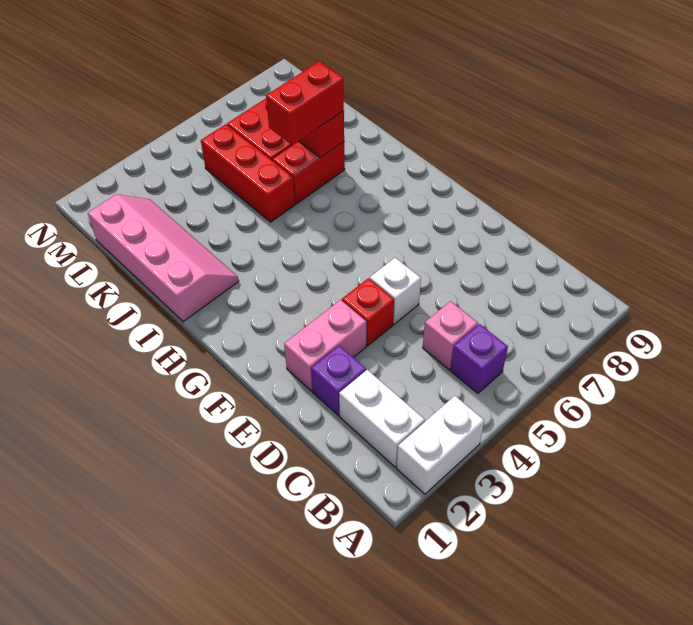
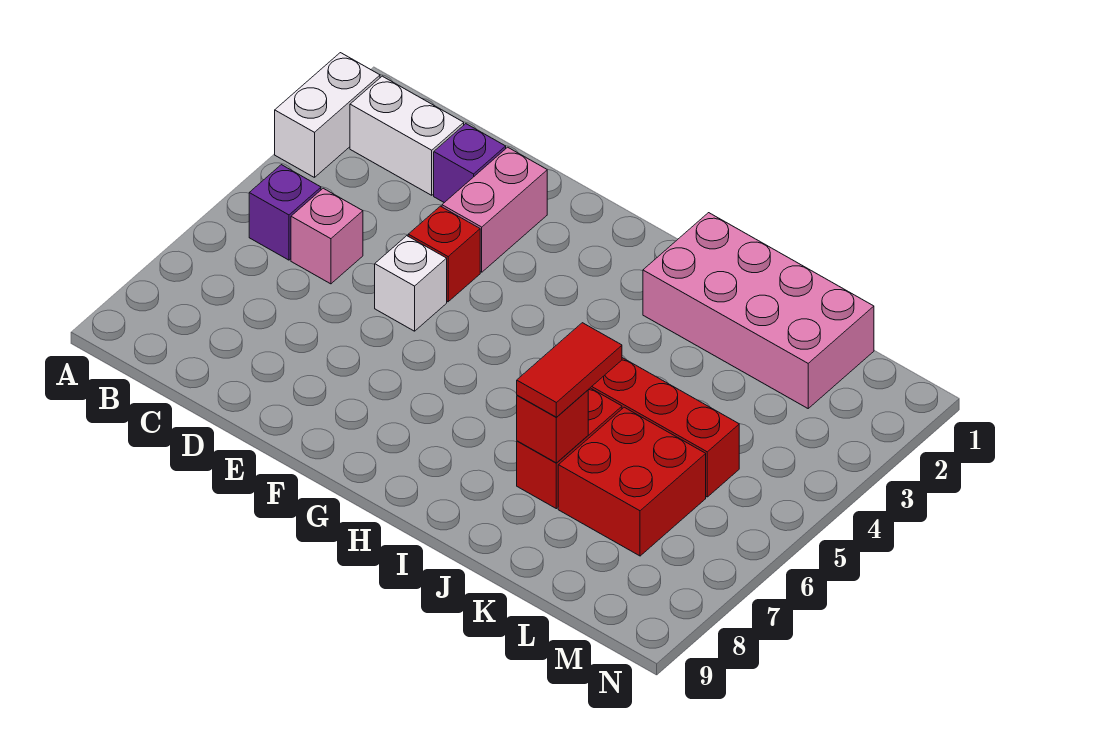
pink slope I1:L2 level 1 top 1 -> pink brick I1:L2 level 1
red brick J6:J7 level 3 -> red tile J6:J7 level 3

